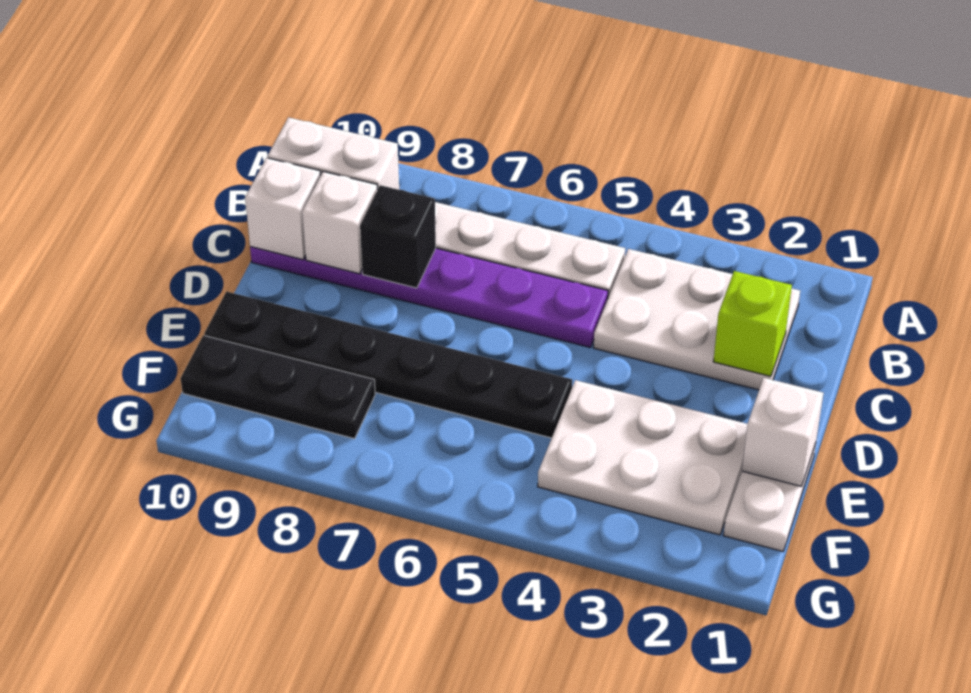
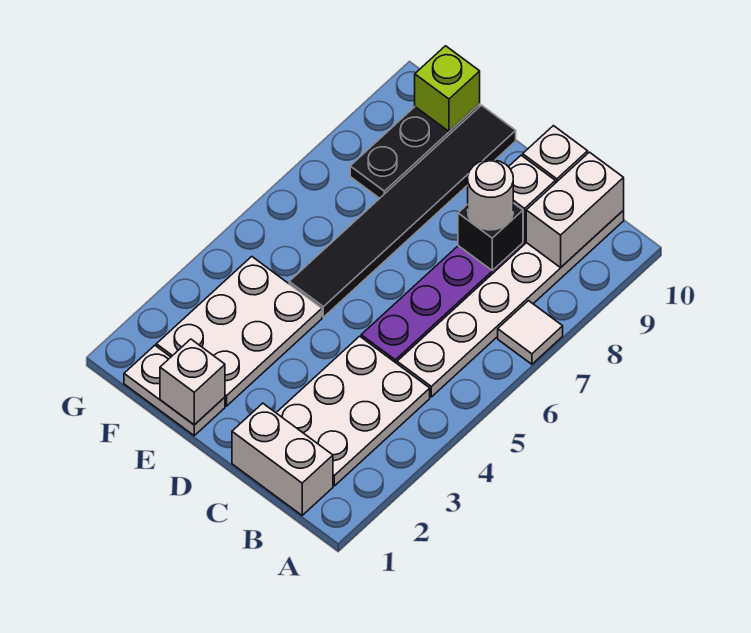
none -> white tile A7 level 1
none -> white brick B1:C1 level 1
lime brick C2 level 2 -> lime brick F10 level 2
none -> white round brick C8 level 3
black plate E5:E10 level 1 -> black tile E5:E10 level 1

